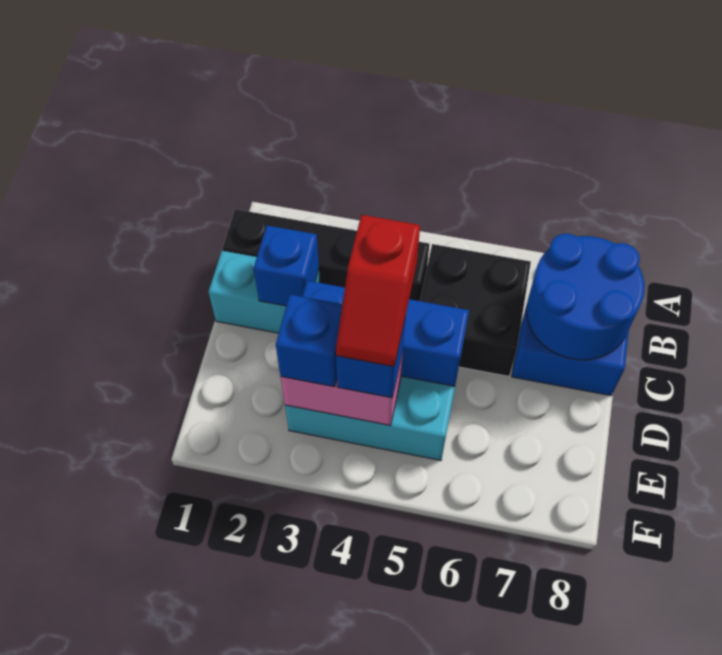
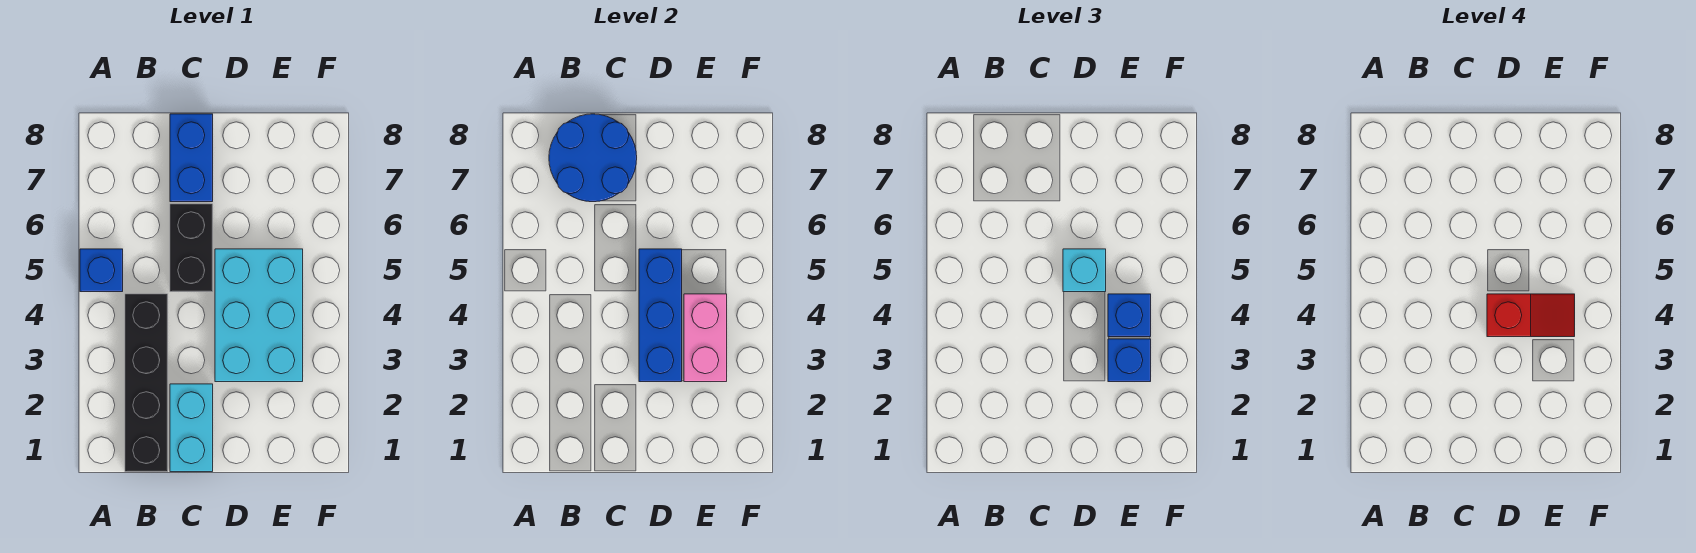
black brick B5:C6 level 1 -> black brick C5:C6 level 1
blue brick C2 level 2 -> blue brick A5 level 1
none -> cyan brick D5 level 3

